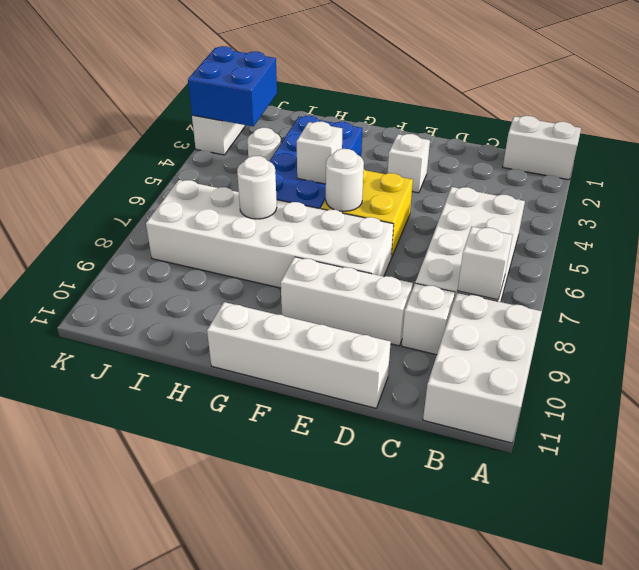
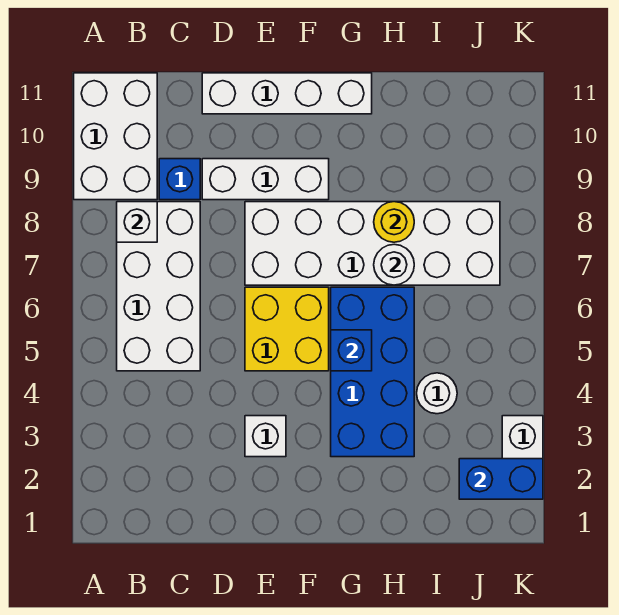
white brick A1:B1 level 1 -> none
white brick C9 level 1 -> blue brick C9 level 1
white round brick F6 level 2 -> none
white brick G5 level 2 -> blue brick G5 level 2
none -> yellow round brick H8 level 2
blue brick J2:K3 level 2 -> blue brick J2:K2 level 2

